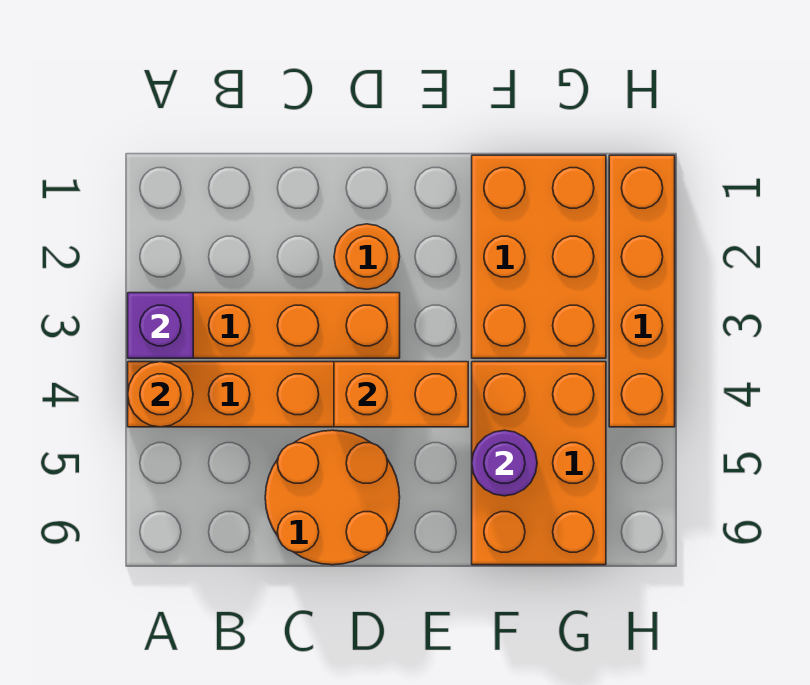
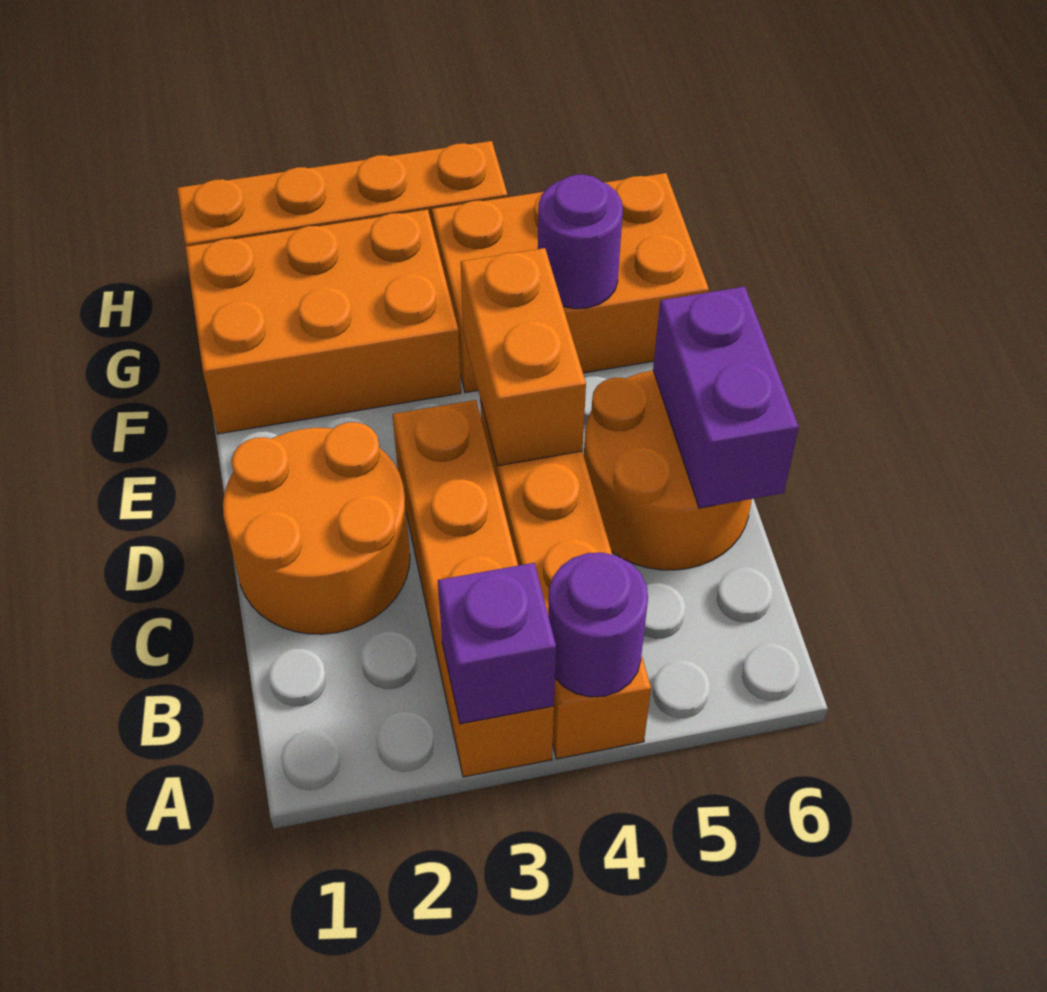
orange round brick A4 level 2 -> purple round brick A4 level 2
none -> purple brick C6:D6 level 2
orange round brick D2 level 1 -> orange round brick C1:D2 level 1

